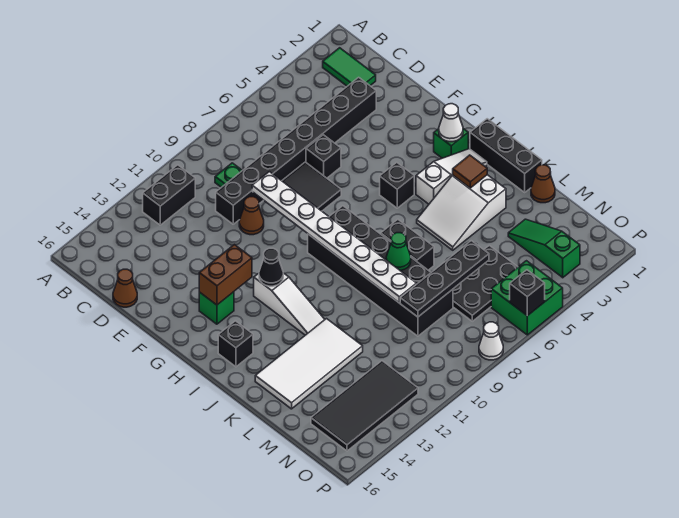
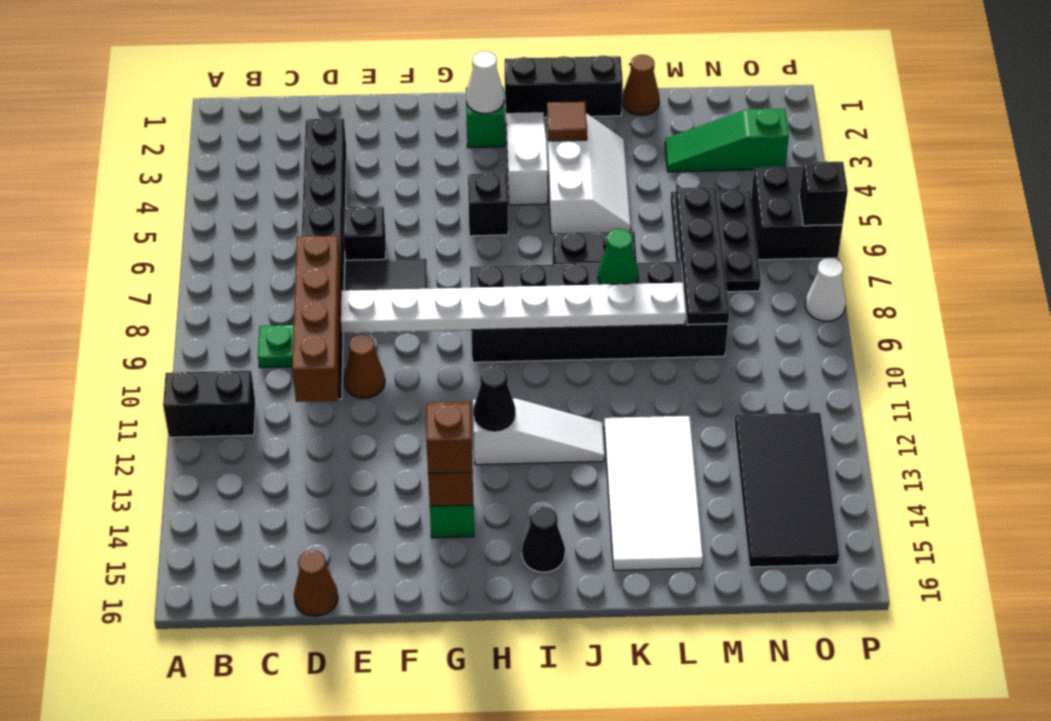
green tile B2:C2 level 1 -> none
black brick B11:B12 level 1 -> black brick A11:B11 level 1
none -> brown brick D8:D11 level 2
none -> brown brick G14 level 3
black brick I15 level 1 -> black cone I15 level 1
white slope J3:K5 level 1 top 3 -> white slope J3:K5 level 1 top J
green brick O5:P6 level 1 -> black brick O5:P6 level 1

